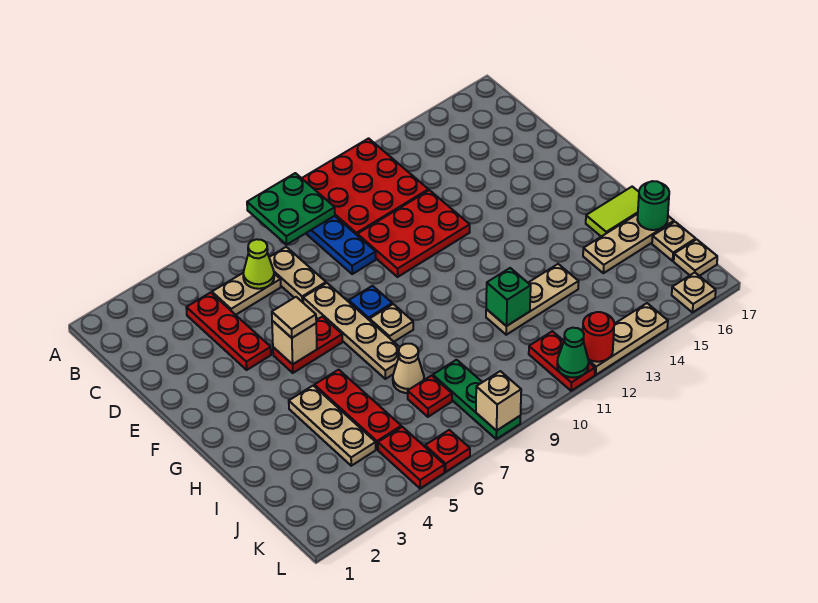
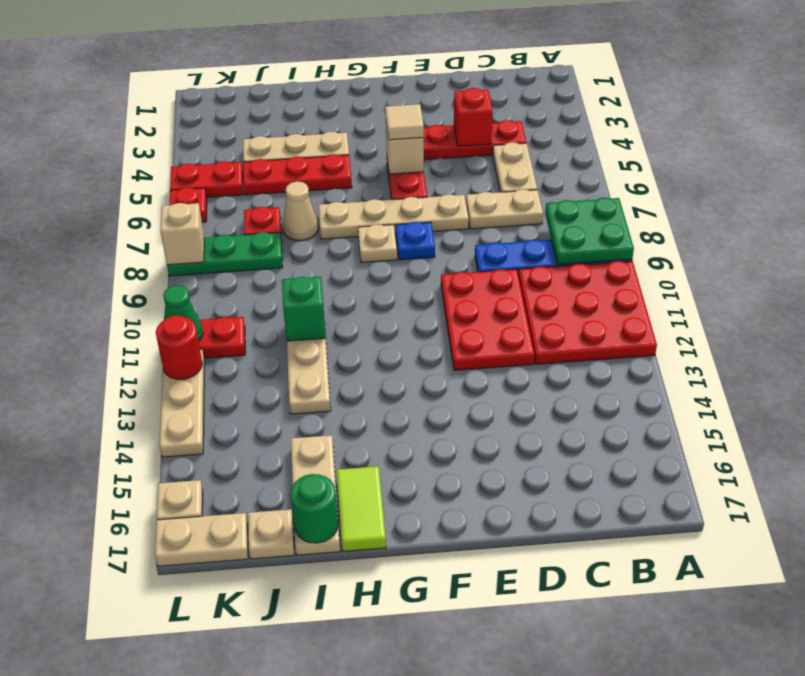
lime cone C6 level 2 -> none
none -> red brick D4 level 2
tan plate K17 level 1 -> tan plate K17:L17 level 1

